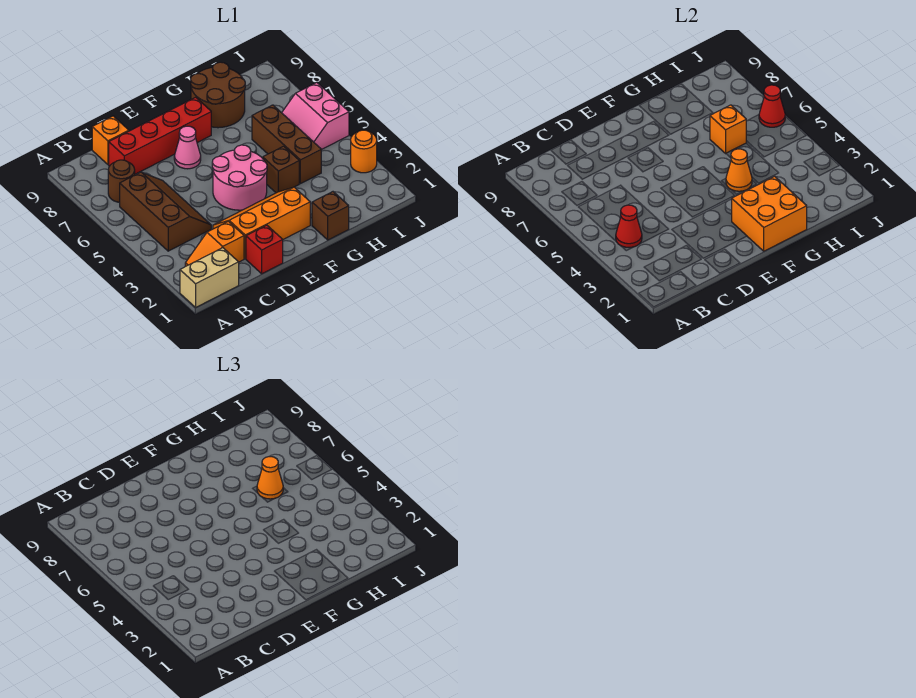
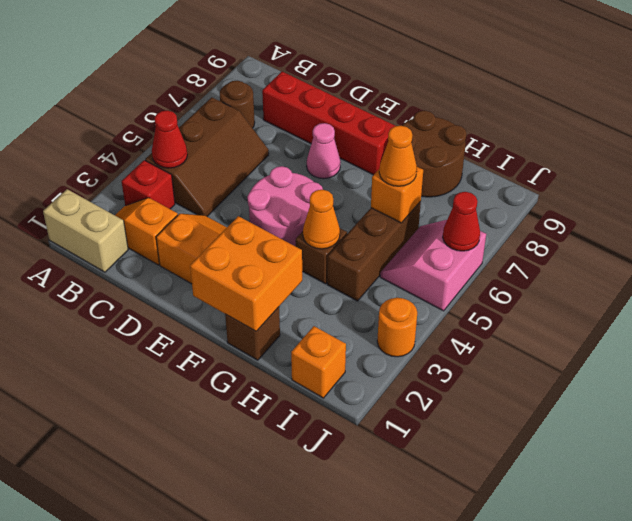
orange brick C9 level 1 -> orange brick I1 level 1
red brick D1 level 1 -> red brick B3 level 1

